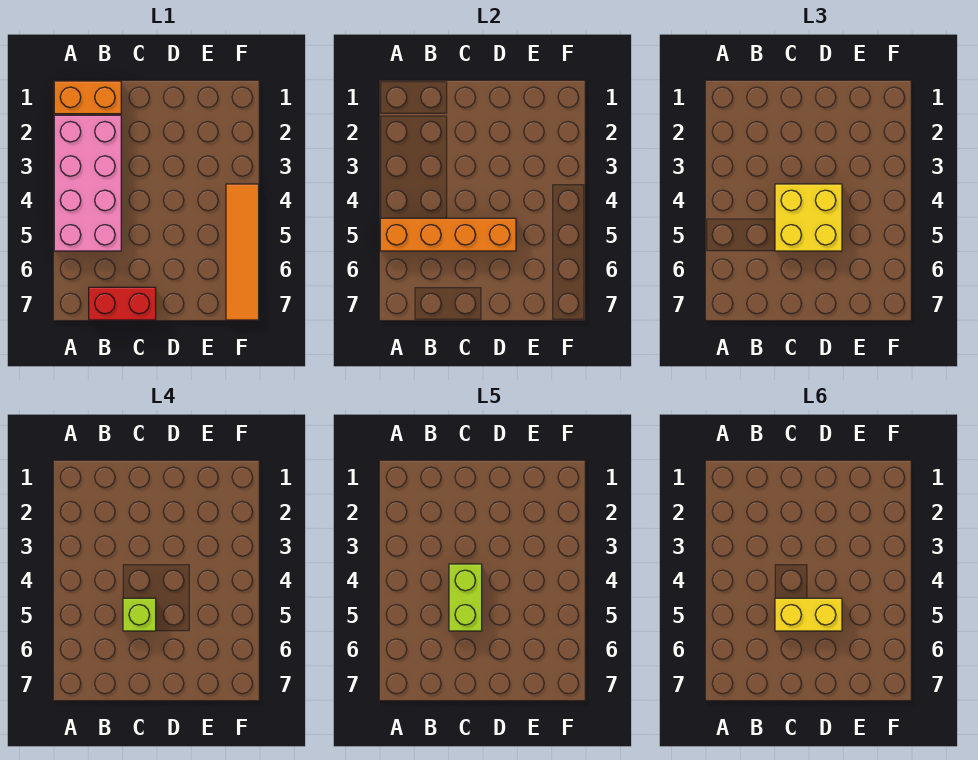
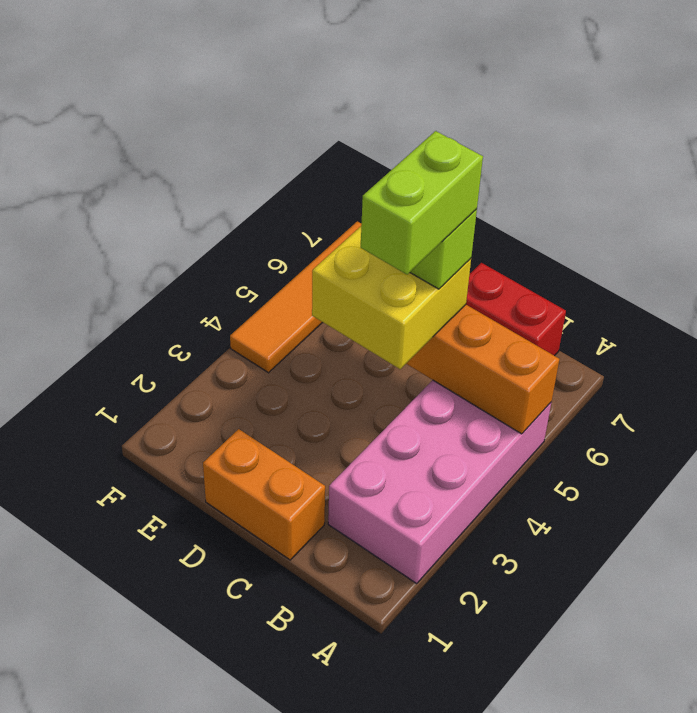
orange brick A1:B1 level 1 -> orange brick C1:D1 level 1
yellow brick C5:D5 level 6 -> none

